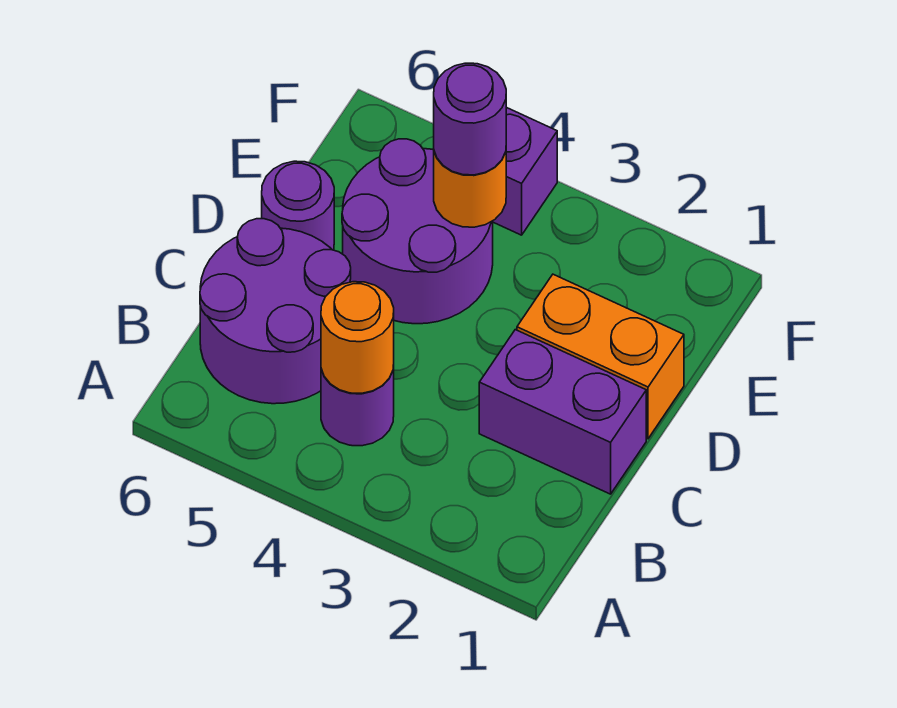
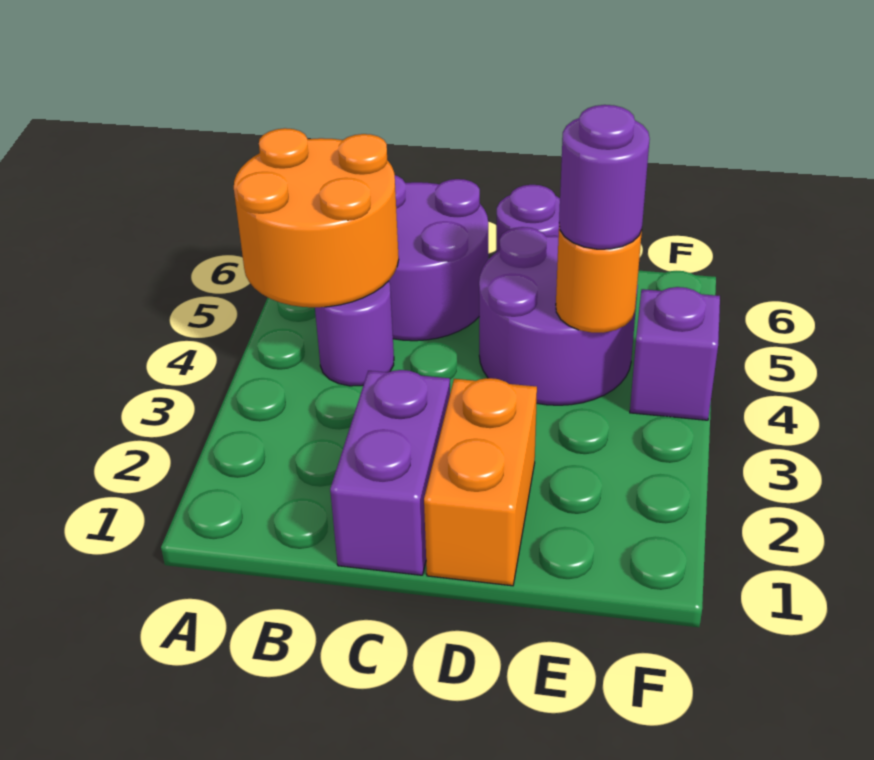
orange round brick B4 level 2 -> orange round brick A4:B5 level 2

